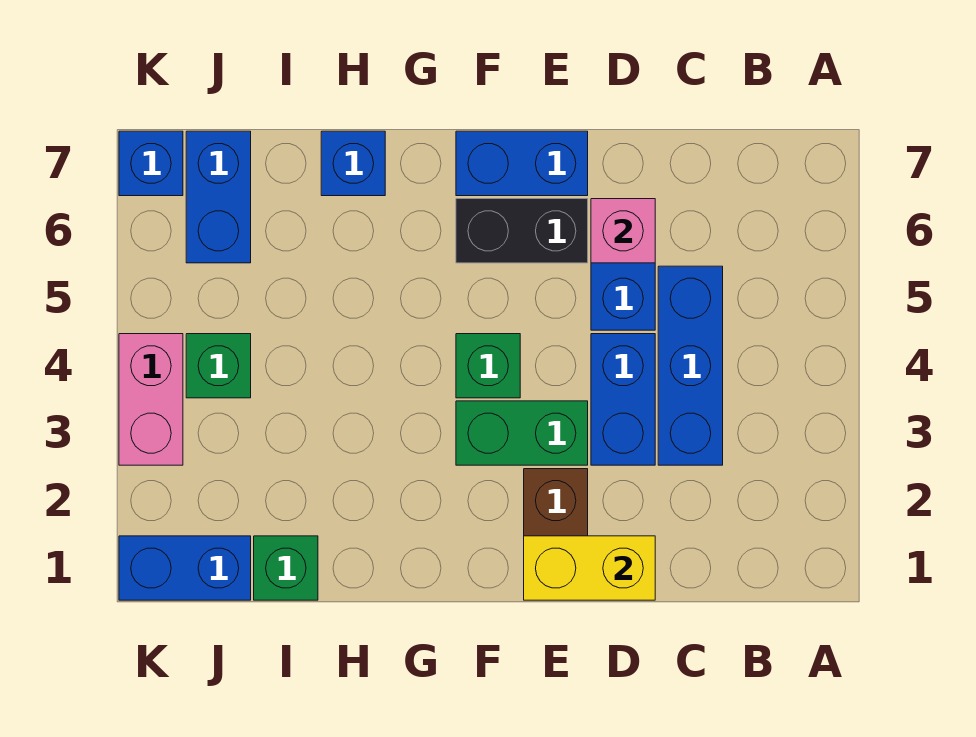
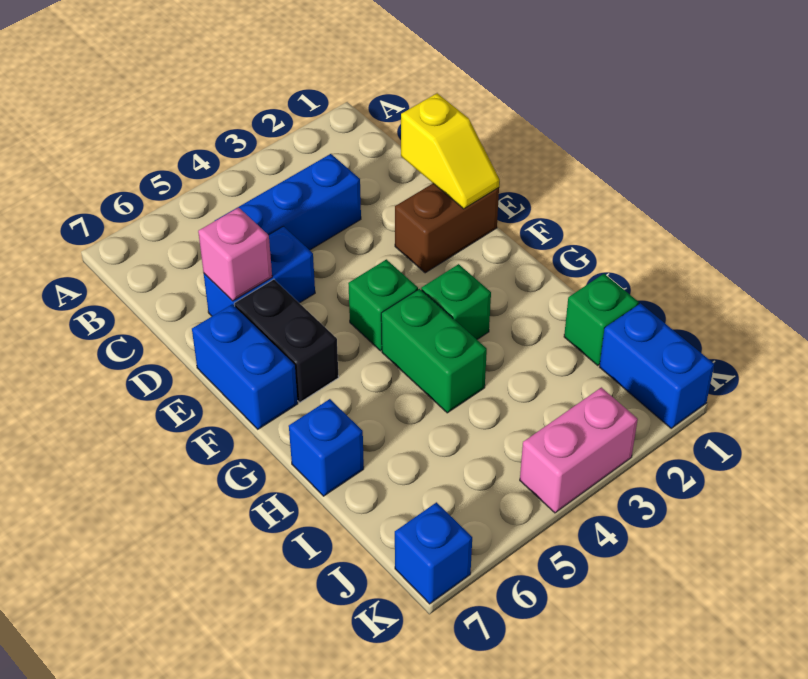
yellow brick D1:E1 level 2 -> yellow slope D1:E1 level 2 top D
blue brick D3:D4 level 1 -> none
green brick E3:F3 level 1 -> green brick G4:H4 level 1
green brick J4 level 1 -> green brick G3 level 1
blue brick J6:J7 level 1 -> none

